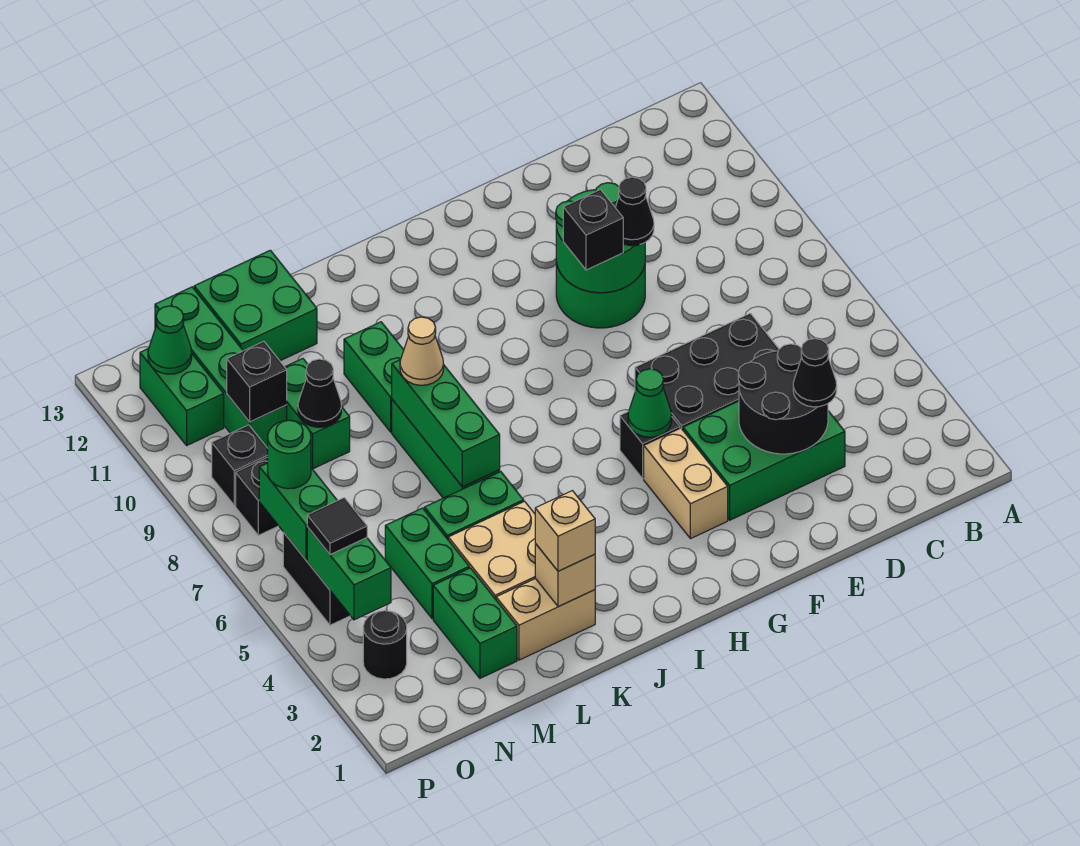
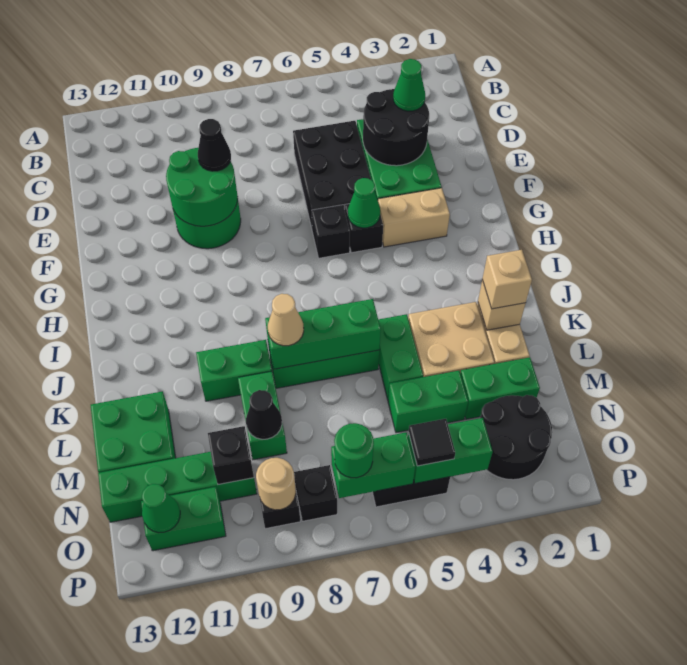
black cone D3 level 3 -> green cone D3 level 3
black brick F9 level 3 -> black brick G6 level 1
green brick M9:M10 level 1 -> green brick L9:M9 level 1
black round brick O3 level 1 -> black round brick N2:O3 level 1
none -> tan round brick O9 level 2

